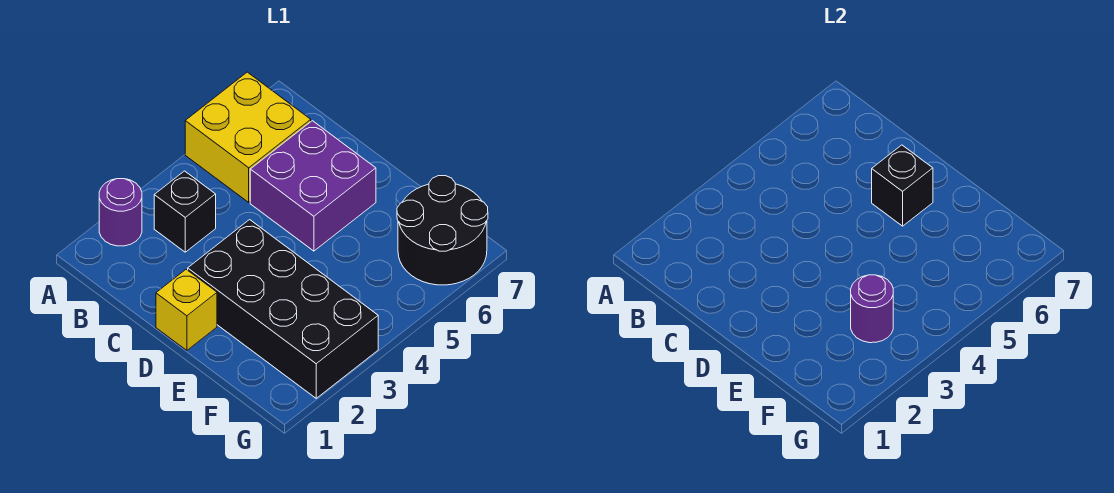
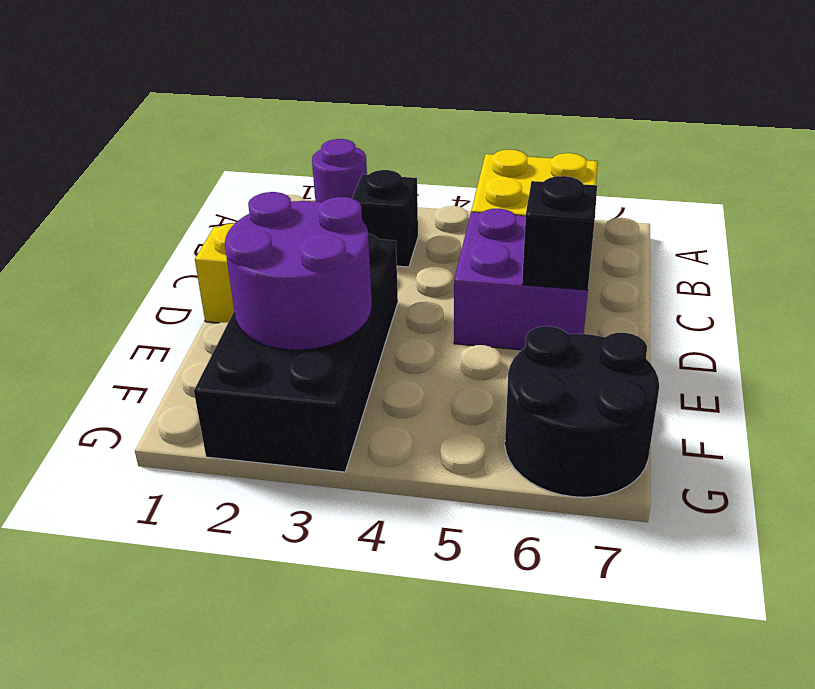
purple round brick F3 level 2 -> purple round brick E2:F3 level 2

